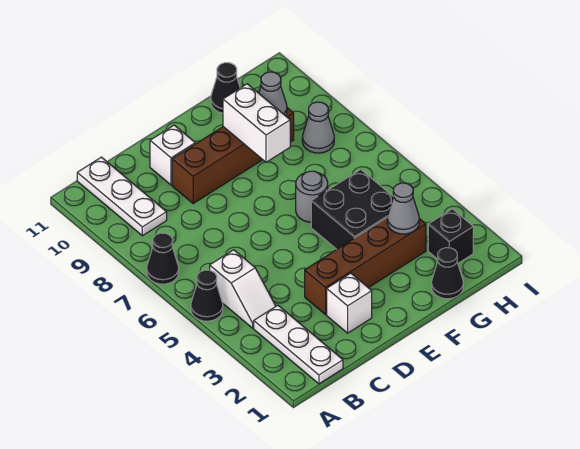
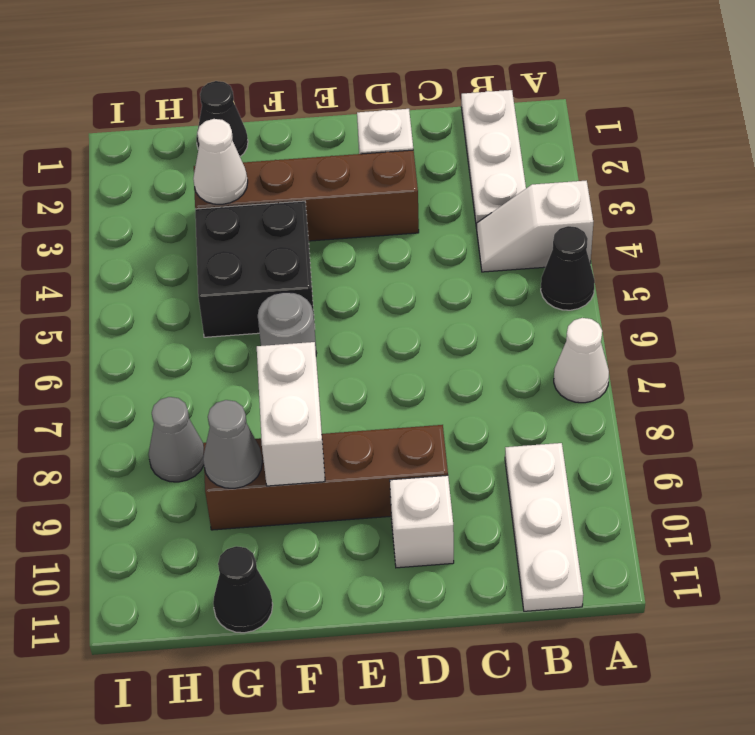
black cone A7 level 1 -> white cone A7 level 1
white slope B4:B5 level 1 top 5 -> white slope A4:B4 level 1 top A
grey cone G3 level 2 -> white cone G3 level 2
black brick H2 level 1 -> none

